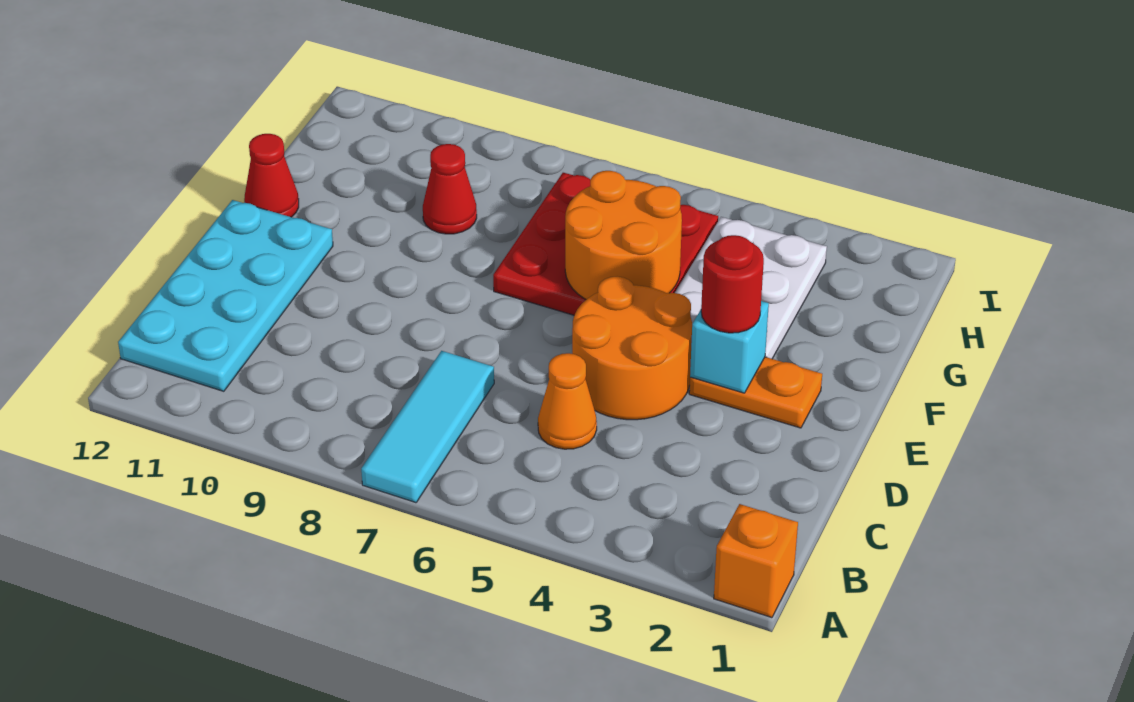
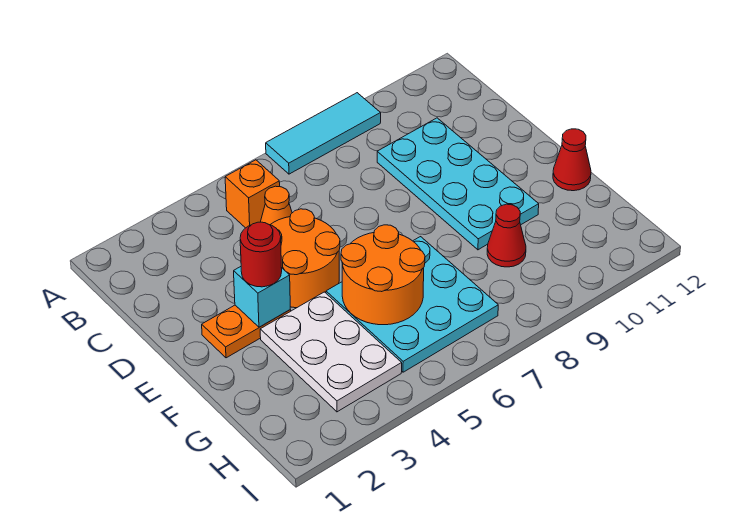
orange brick A1 level 1 -> orange brick B5 level 1
cyan tile A7:C7 level 1 -> cyan tile A7:A9 level 1
cyan plate B11:E12 level 1 -> cyan plate C9:F10 level 1
red plate F5:H7 level 1 -> cyan plate F5:H7 level 1

